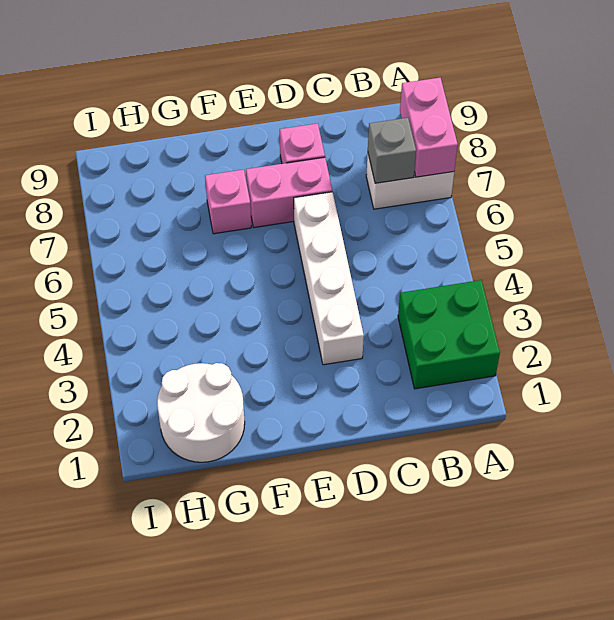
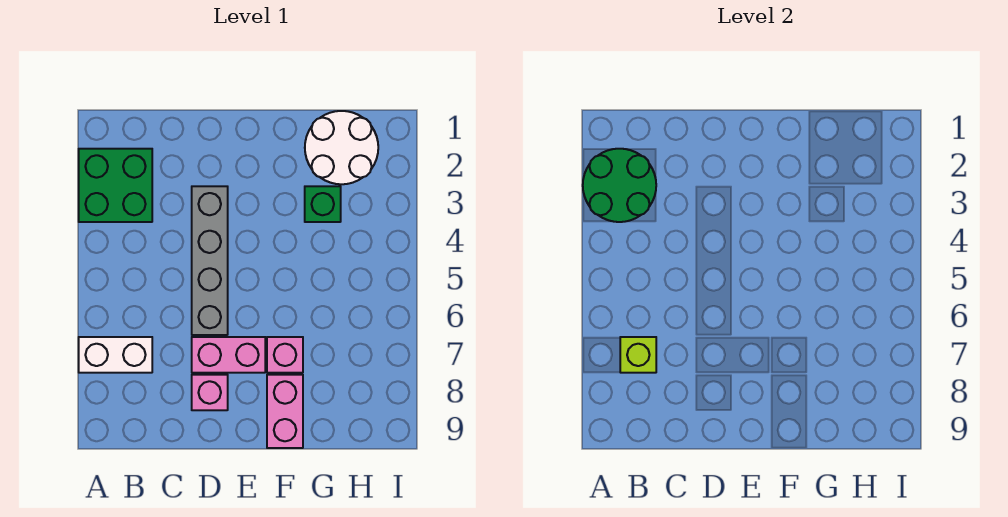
none -> green round brick A2:B3 level 2
pink brick A7:A8 level 2 -> pink brick F8:F9 level 1
grey brick B7 level 2 -> lime brick B7 level 2
white brick D3:D6 level 1 -> grey brick D3:D6 level 1
none -> green brick G3 level 1

